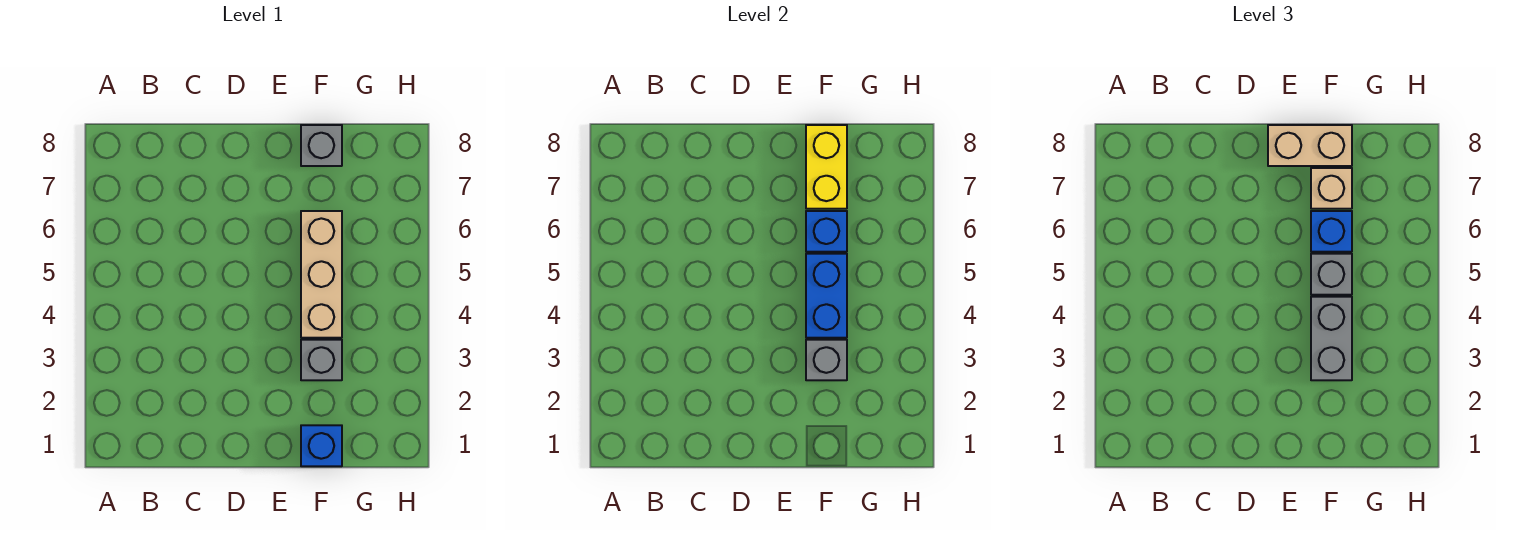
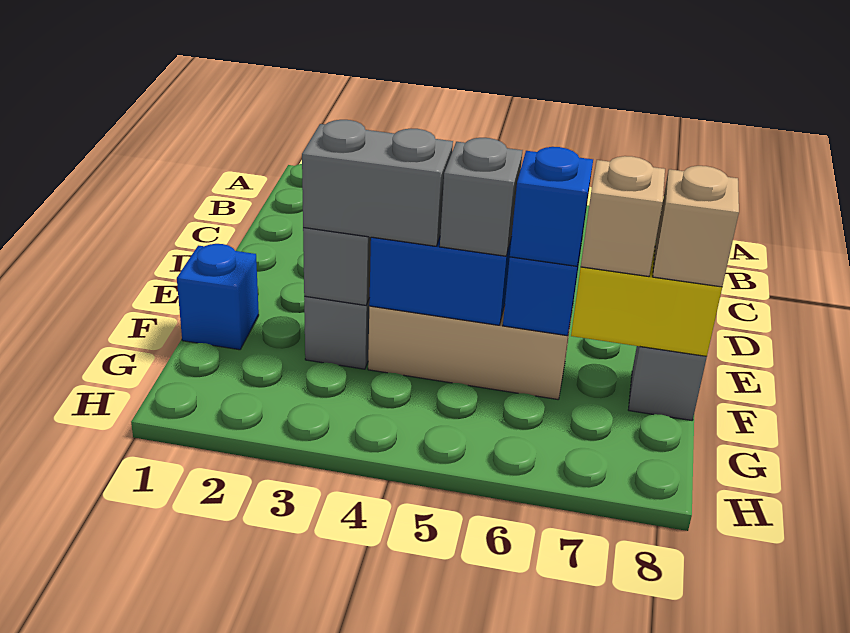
tan brick E8:F8 level 3 -> tan brick F8 level 3

